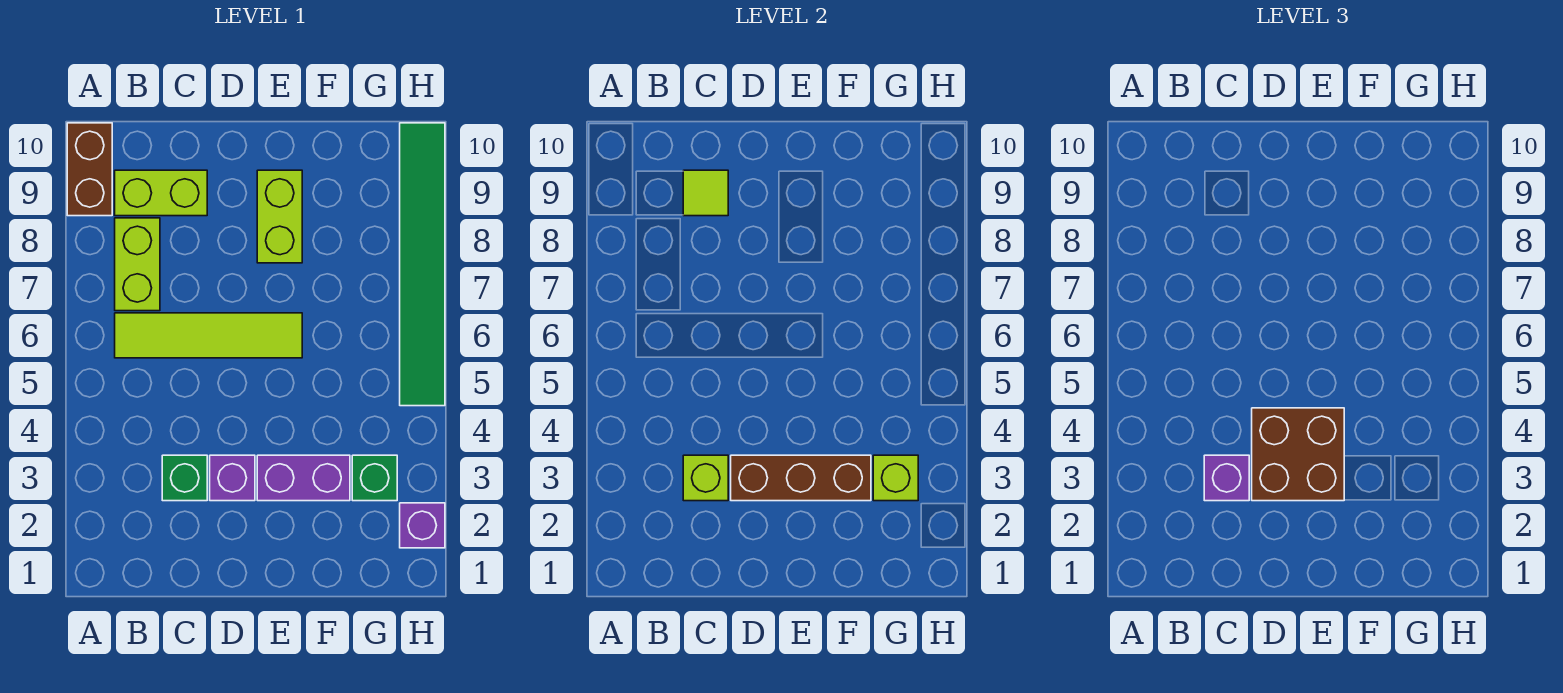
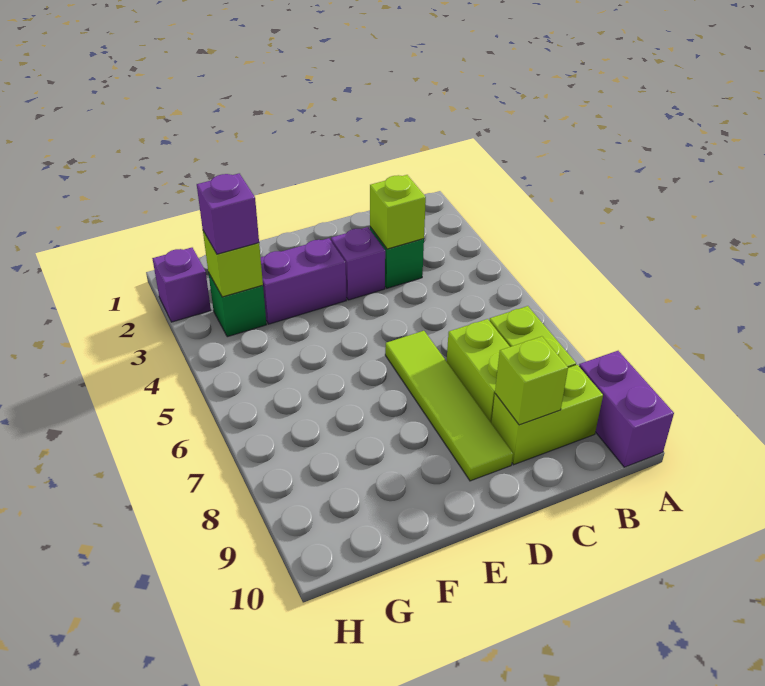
brown brick A9:A10 level 1 -> purple brick A9:A10 level 1
lime tile B6:E6 level 1 -> lime tile D6:D9 level 1
purple brick C3 level 3 -> purple brick G3 level 3
lime tile C9 level 2 -> lime brick C9 level 2
brown brick D3:F3 level 2 -> none
brown brick D3:E4 level 3 -> none
lime brick E8:E9 level 1 -> lime brick C7:C8 level 1
green tile H5:H10 level 1 -> none

